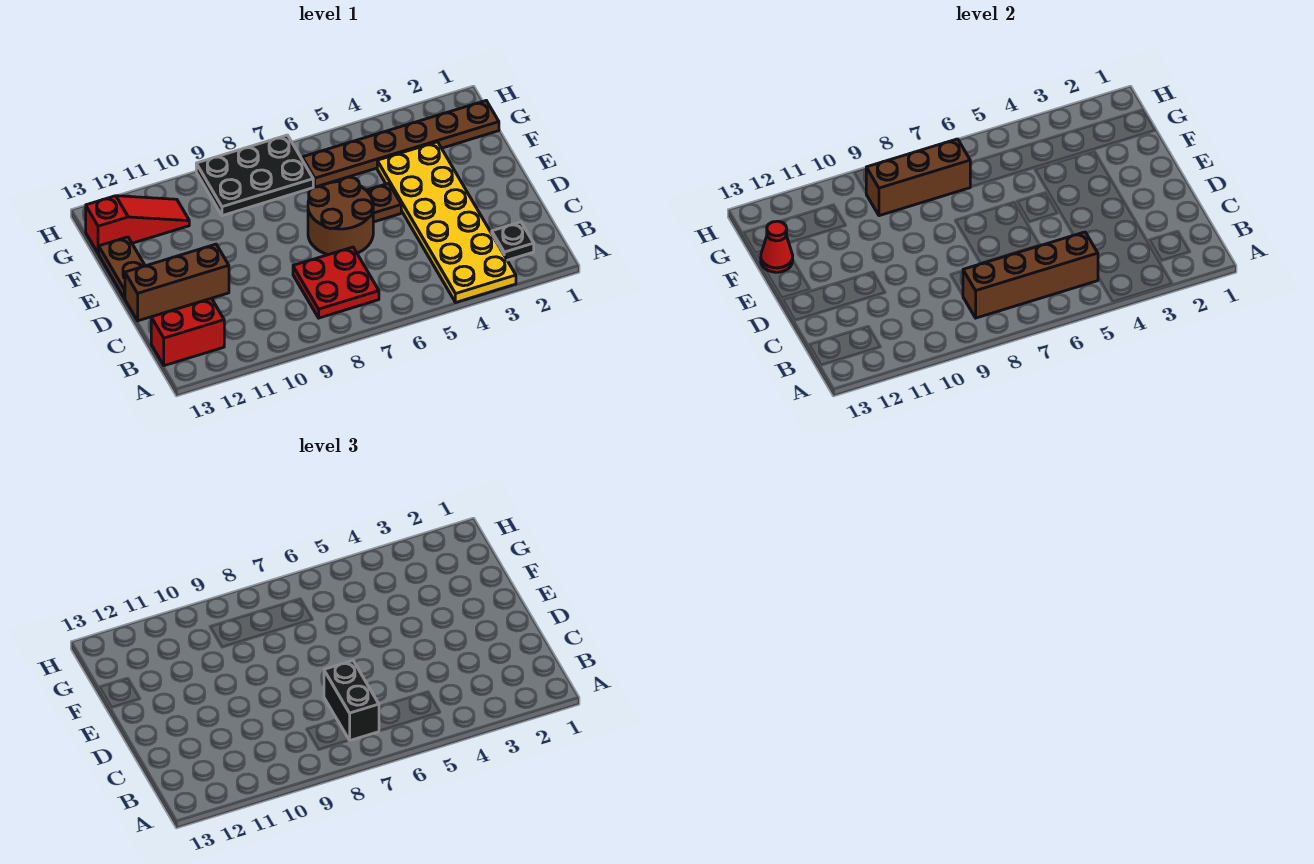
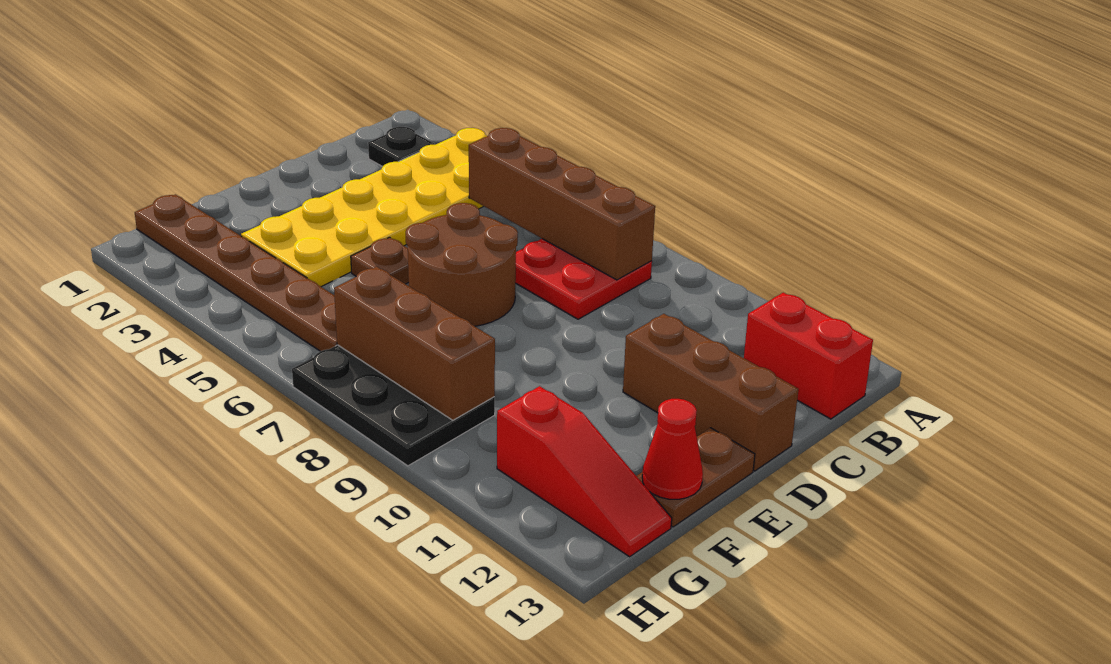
black brick B7:C7 level 3 -> none
red slope G11:G13 level 1 top 13 -> red slope G11:G13 level 1 top 11

